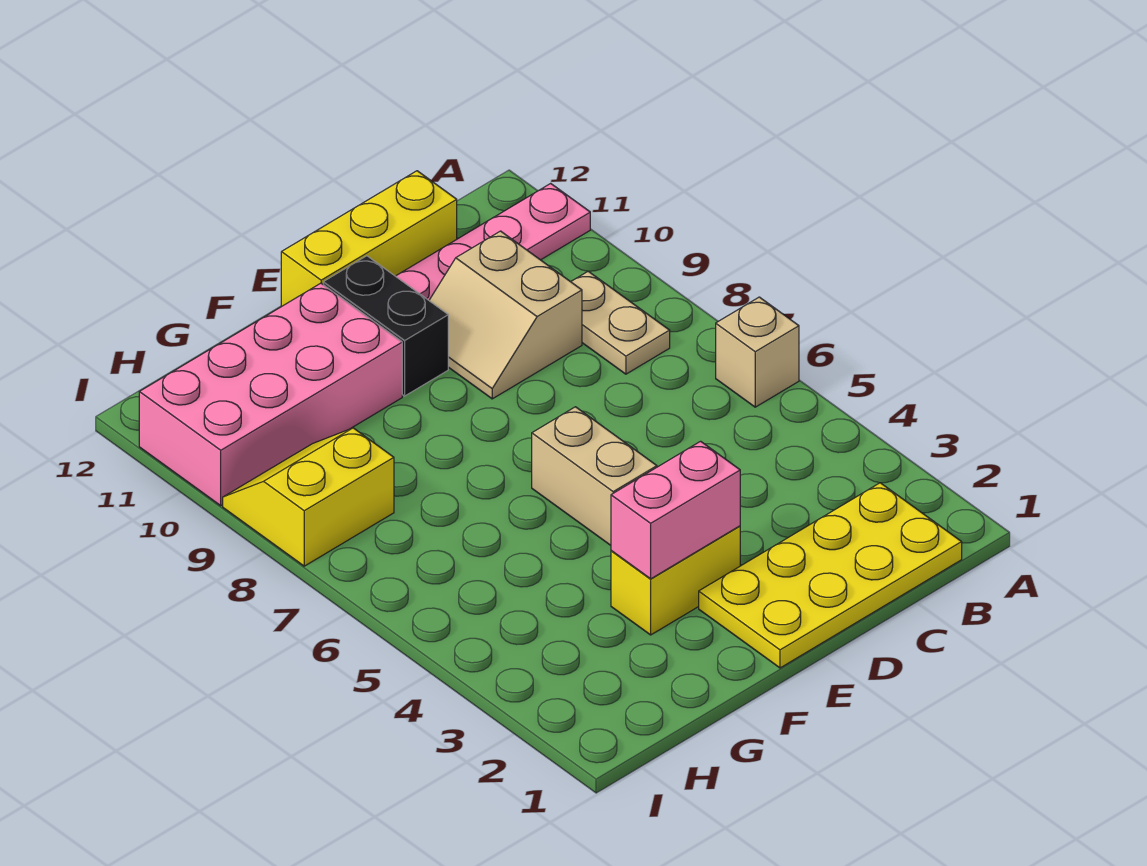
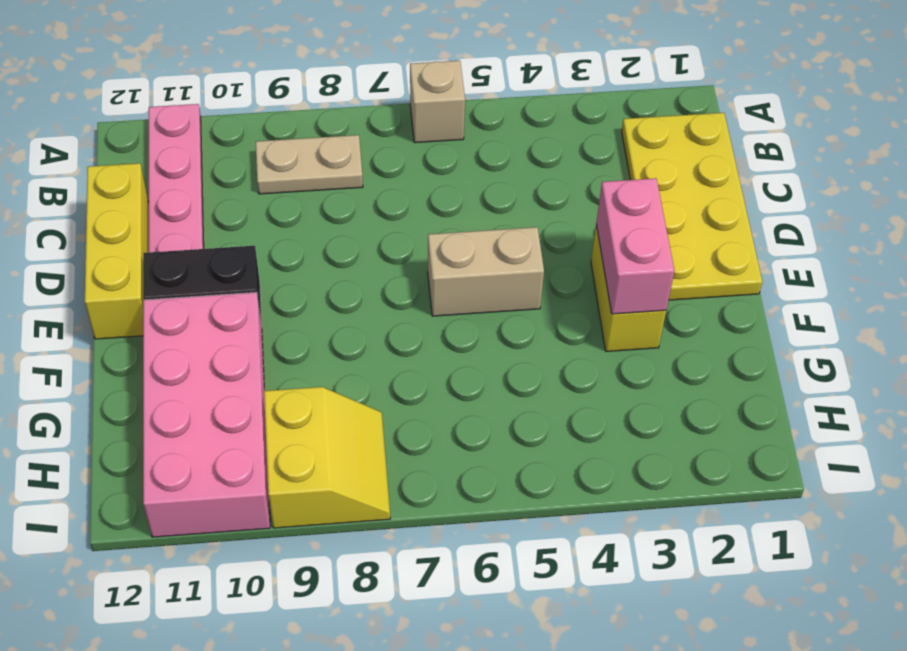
tan slope C9:D10 level 1 top C -> none
yellow slope H8:I9 level 1 top 8 -> yellow slope H8:I9 level 1 top 9

